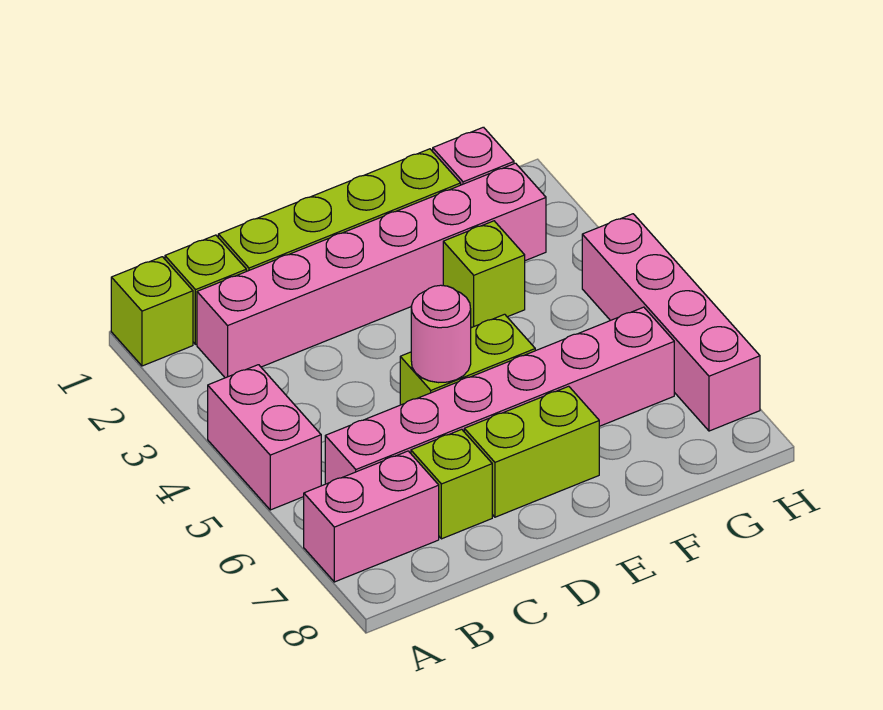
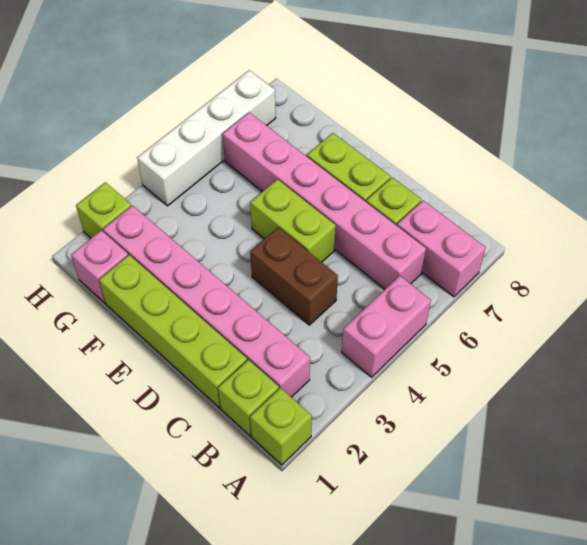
none -> brown brick C4:D4 level 1
pink round brick D5 level 2 -> none
lime brick F3 level 1 -> lime brick H2 level 1
pink brick H4:H7 level 1 -> white brick H4:H7 level 1

